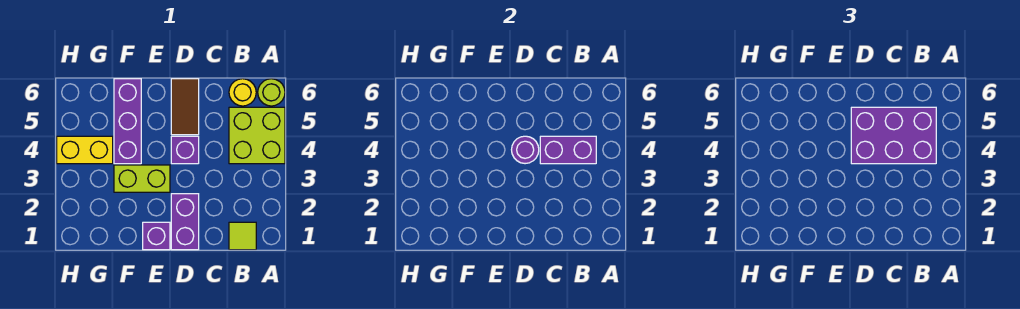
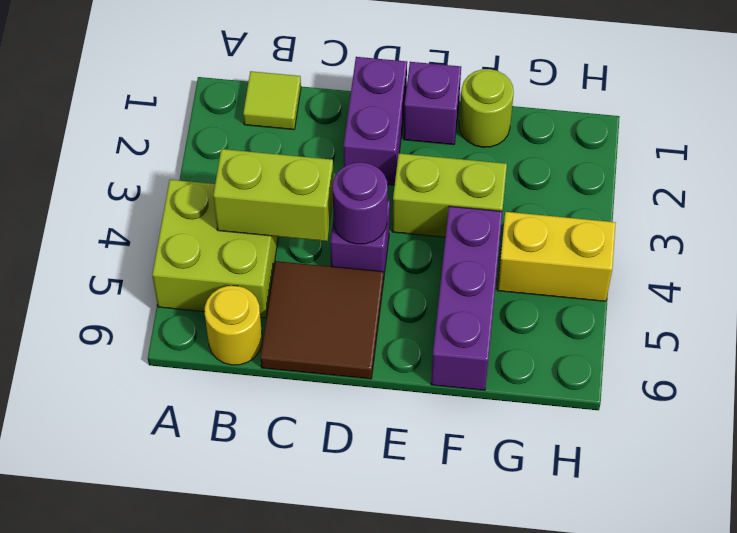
lime round brick A6 level 1 -> lime round brick F1 level 1
purple brick B4:C4 level 2 -> lime brick B4:C4 level 2
purple brick B4:D5 level 3 -> none
brown tile D5:D6 level 1 -> brown tile C5:D6 level 1

